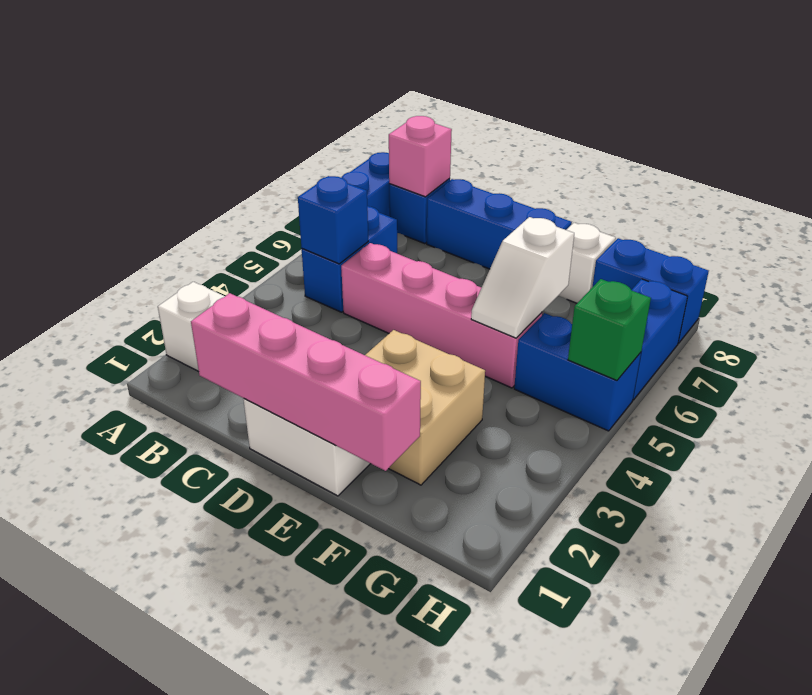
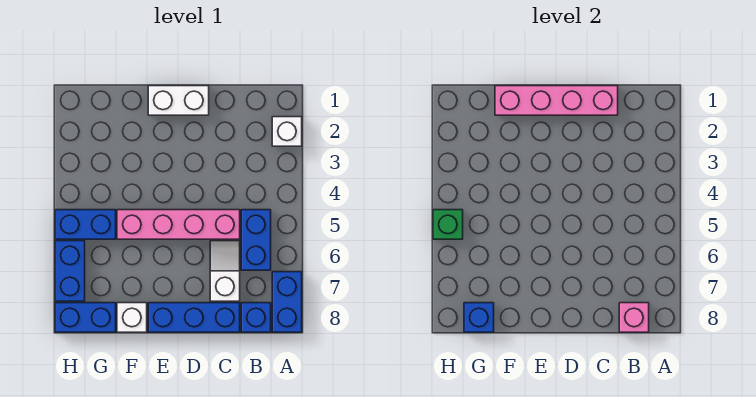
blue brick B5 level 2 -> blue brick G8 level 2
tan brick E2:F3 level 1 -> none
white slope F5:F6 level 2 top 6 -> white slope C6:C7 level 1 top 7

